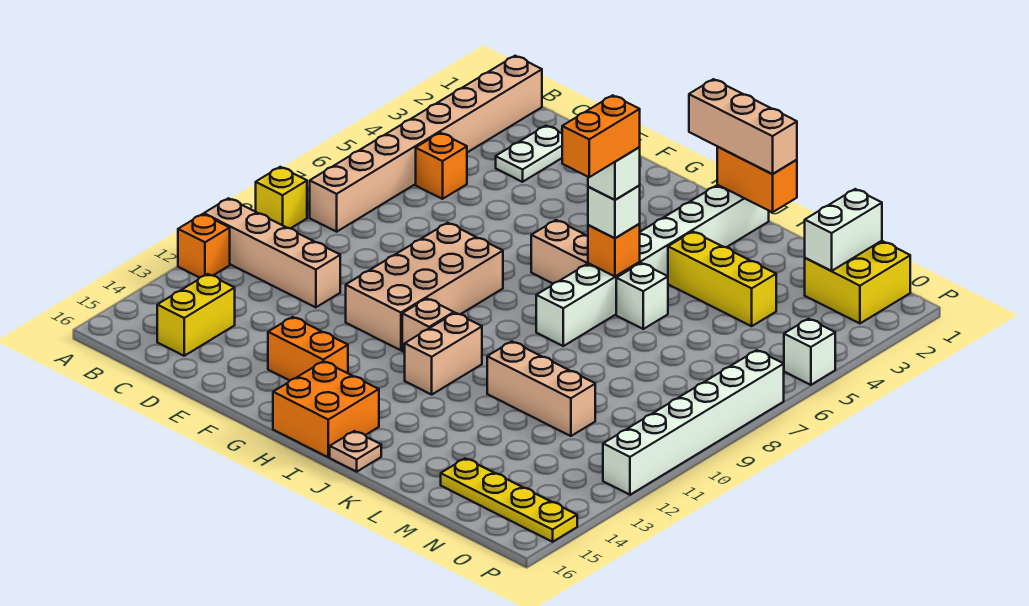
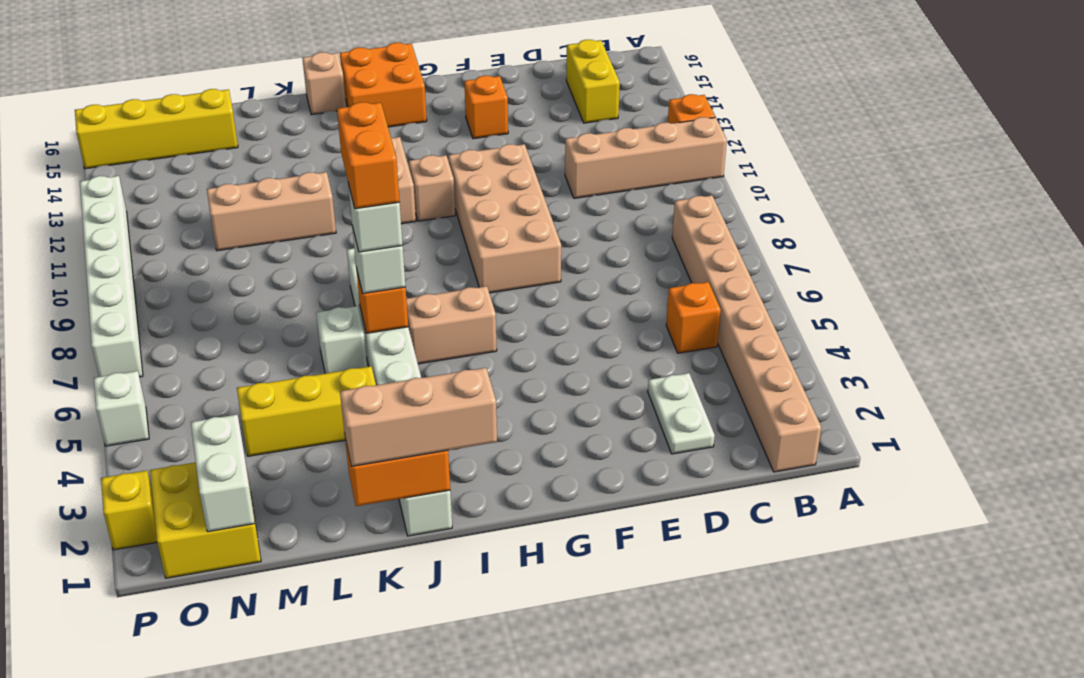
yellow brick A9 level 1 -> yellow brick P2 level 1
orange brick F14:G14 level 1 -> orange brick F14 level 1
tan plate J16 level 1 -> tan brick J16 level 1
yellow plate M15:P15 level 1 -> yellow brick M15:P15 level 1

